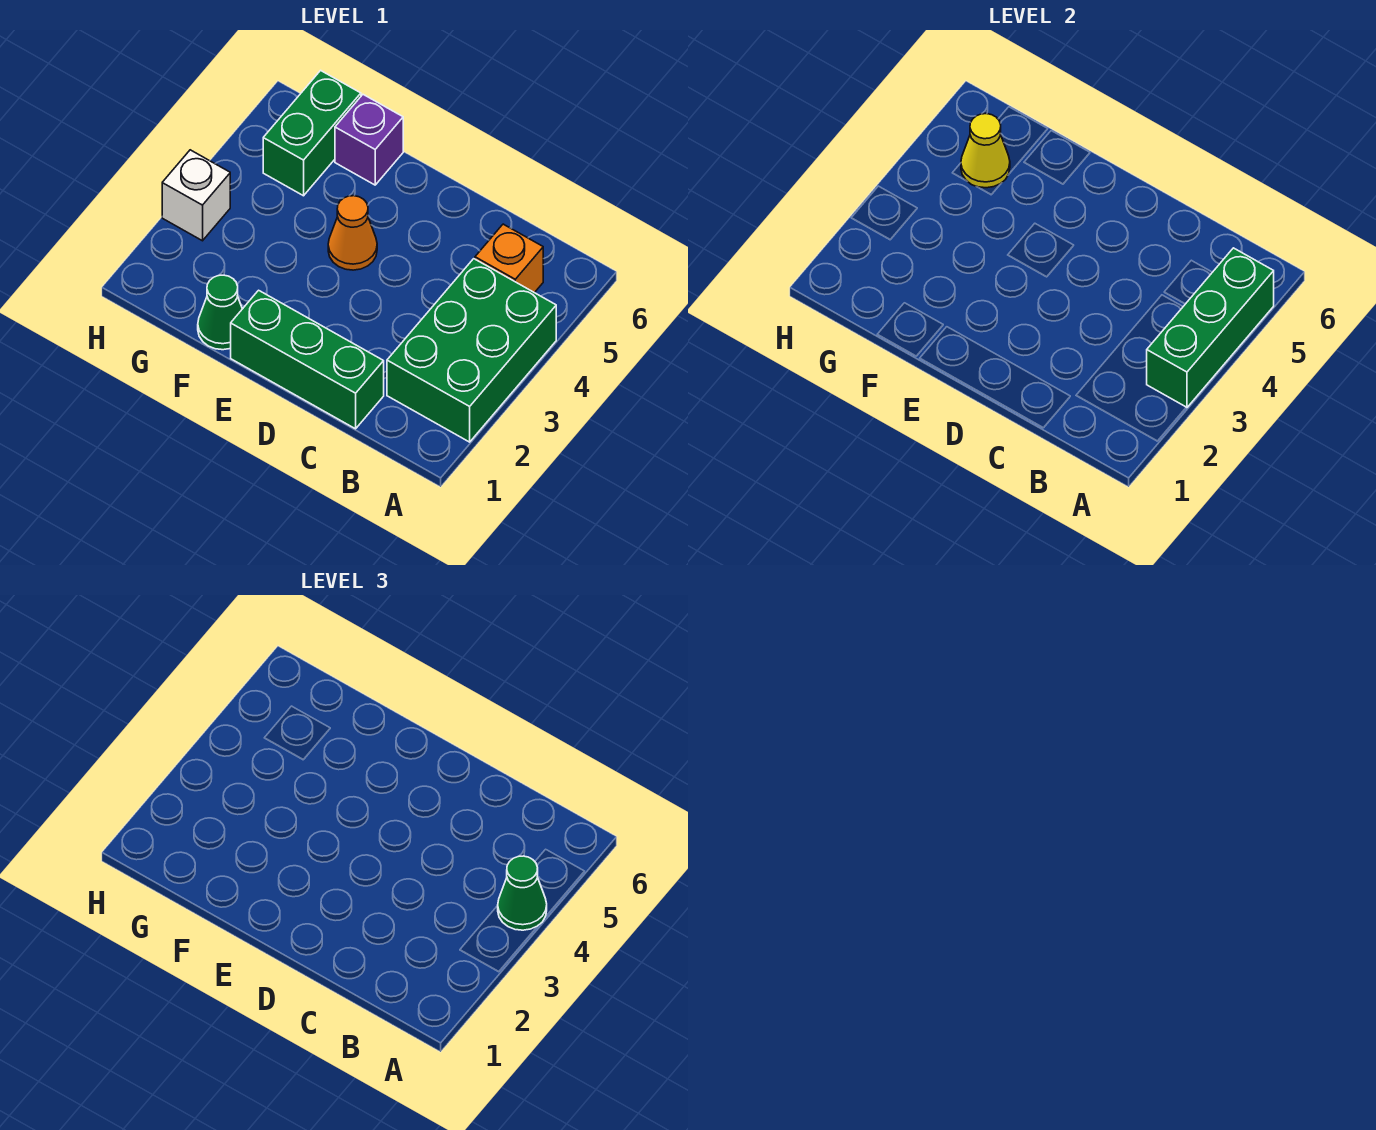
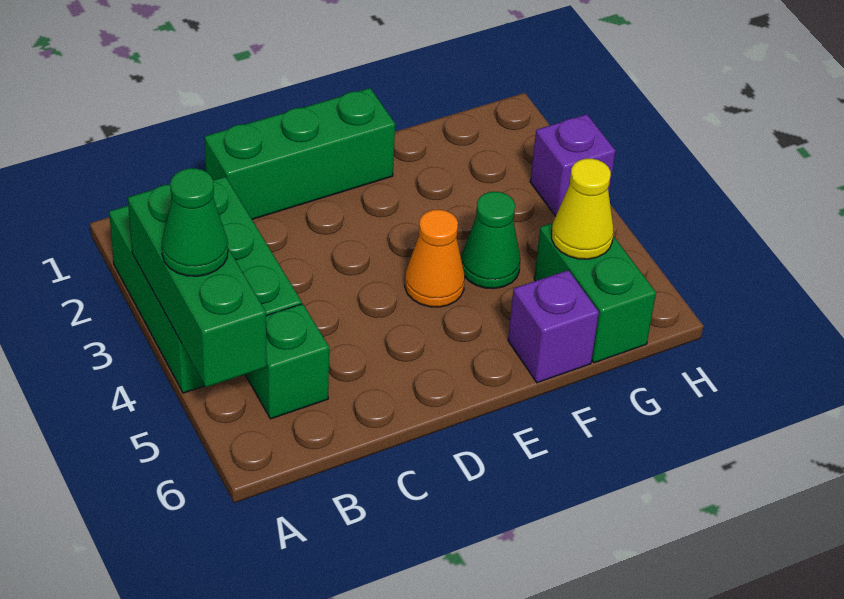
orange brick B5 level 1 -> green brick B5 level 1
green cone F1 level 1 -> green cone F4 level 1
white brick H3 level 1 -> purple brick H3 level 1

